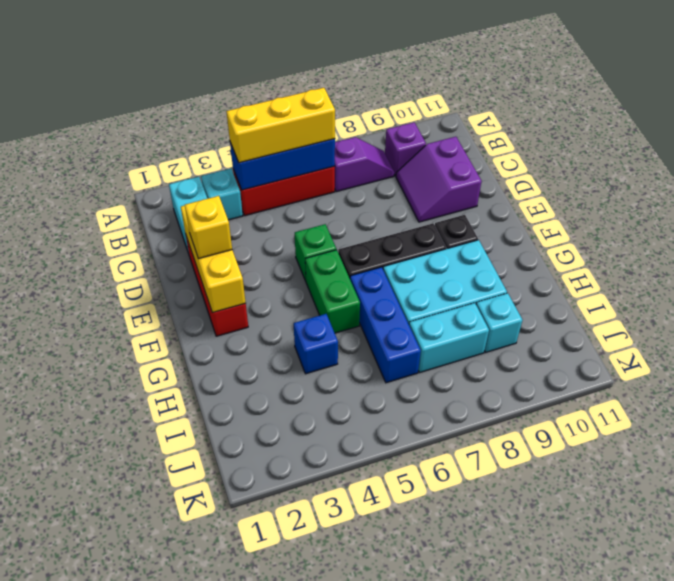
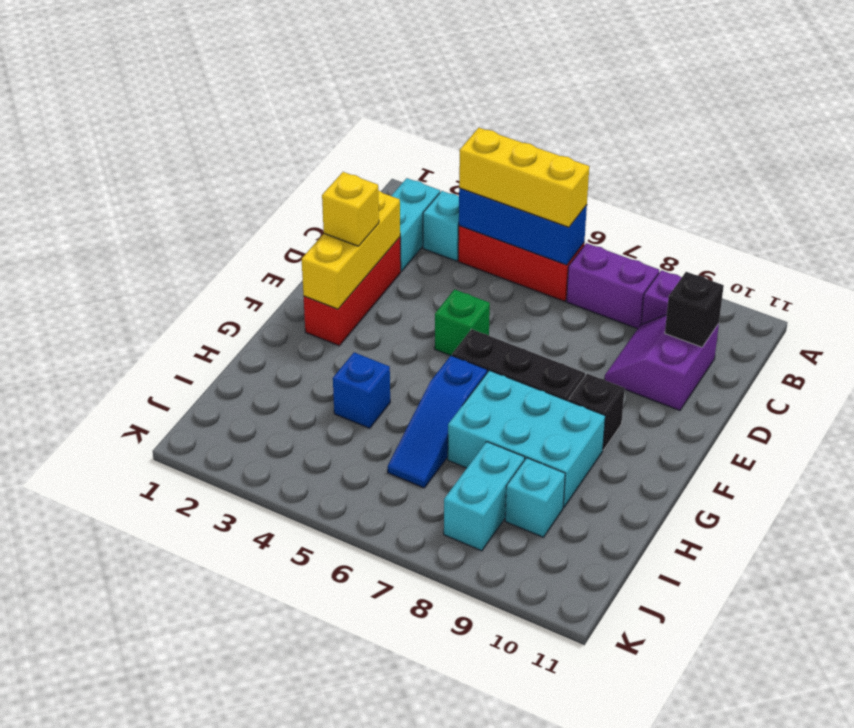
purple slope B7:B8 level 1 top 7 -> purple brick B7:B8 level 1
none -> black brick C10 level 2
green brick F5:G5 level 1 -> none
blue brick G6:I6 level 1 -> blue slope G6:I6 level 1 top G
cyan brick I7:I8 level 1 -> cyan brick I8:J8 level 1

